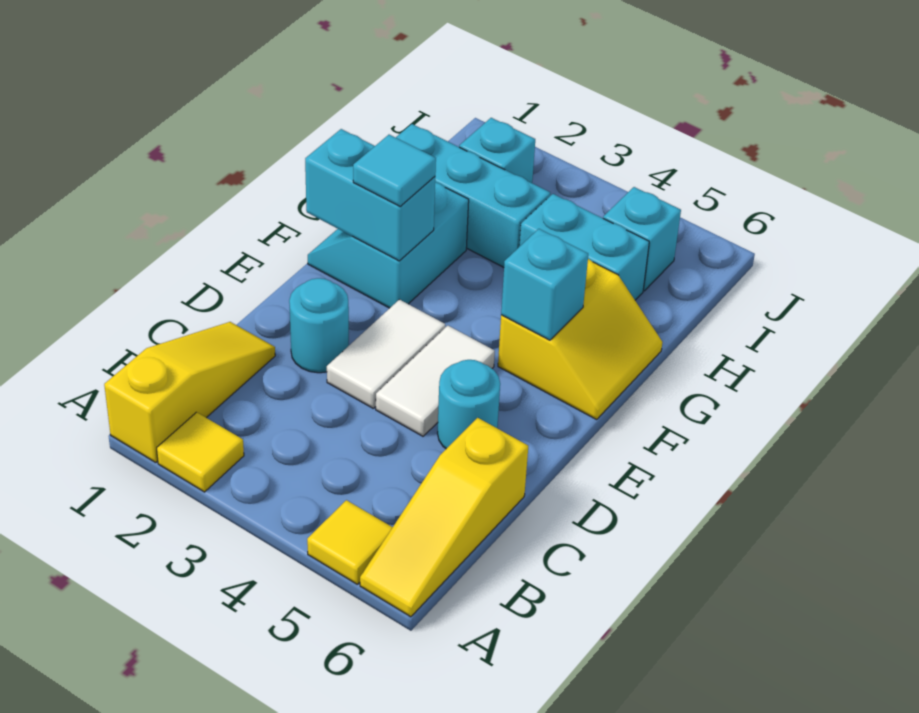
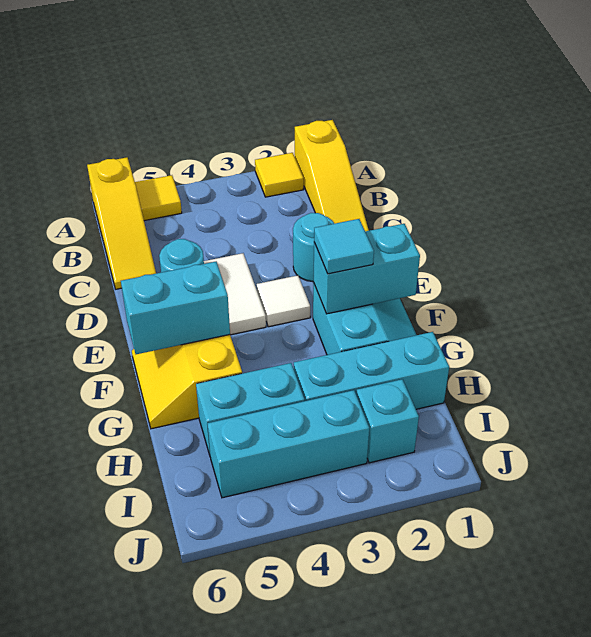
yellow slope A6:C6 level 1 top C -> yellow slope A6:C6 level 1 top A
white tile D3:E3 level 1 -> white tile E3 level 1
cyan brick F5 level 2 -> cyan brick F5:F6 level 2
cyan brick I5 level 1 -> cyan brick I3:I5 level 1

